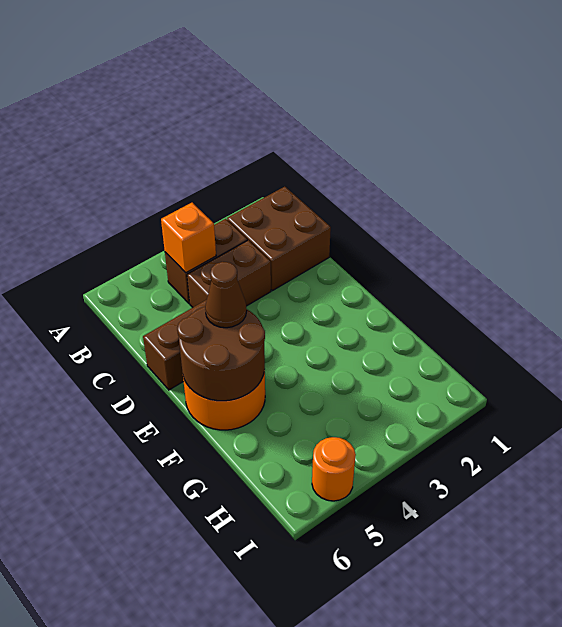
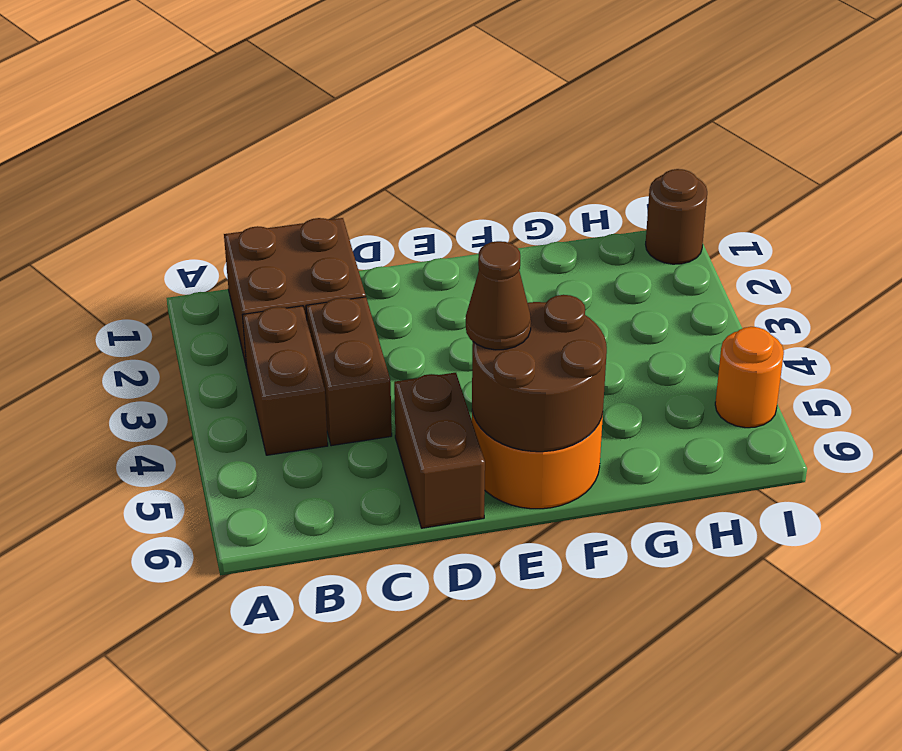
orange brick B4 level 2 -> none
none -> brown round brick I1 level 1

